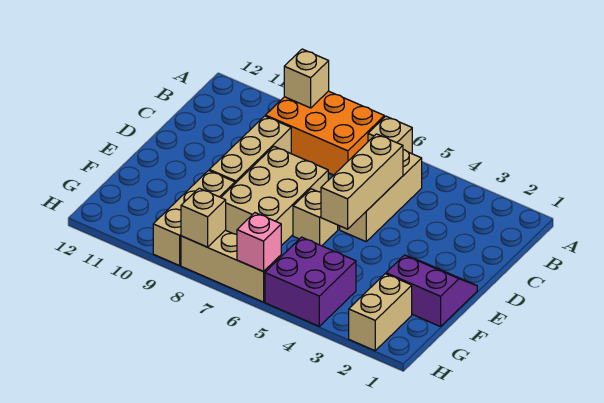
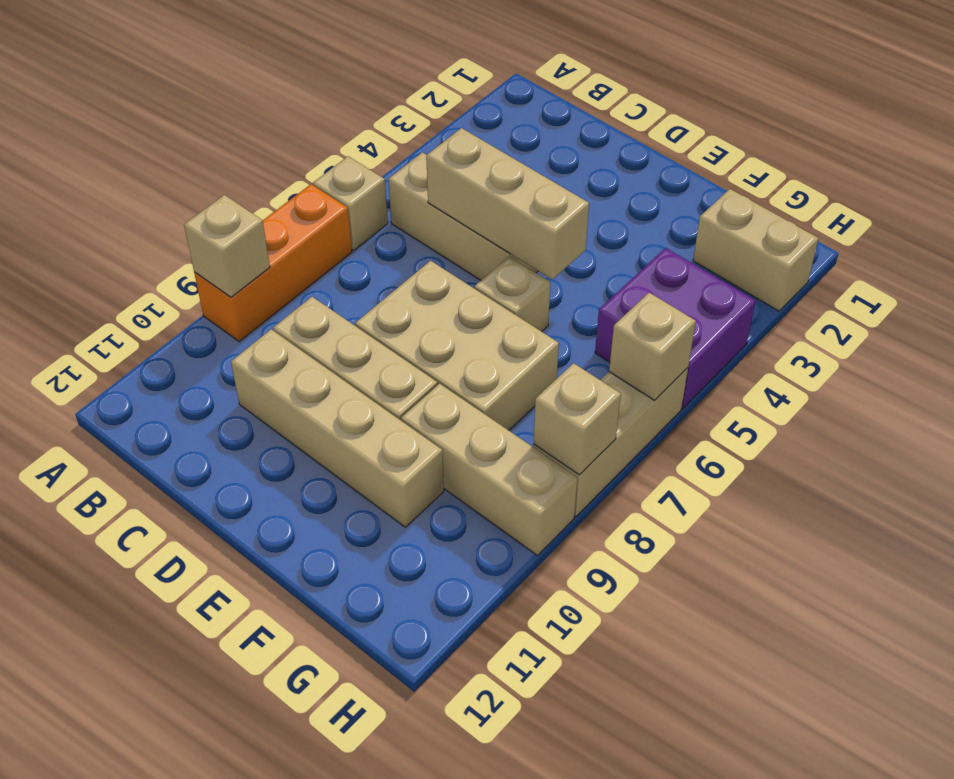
orange brick A7:B9 level 1 -> orange brick A7:A9 level 1
none -> tan brick C10:F10 level 1
purple slope E1:F2 level 1 top F -> none
pink brick H6 level 2 -> tan brick H6 level 2

